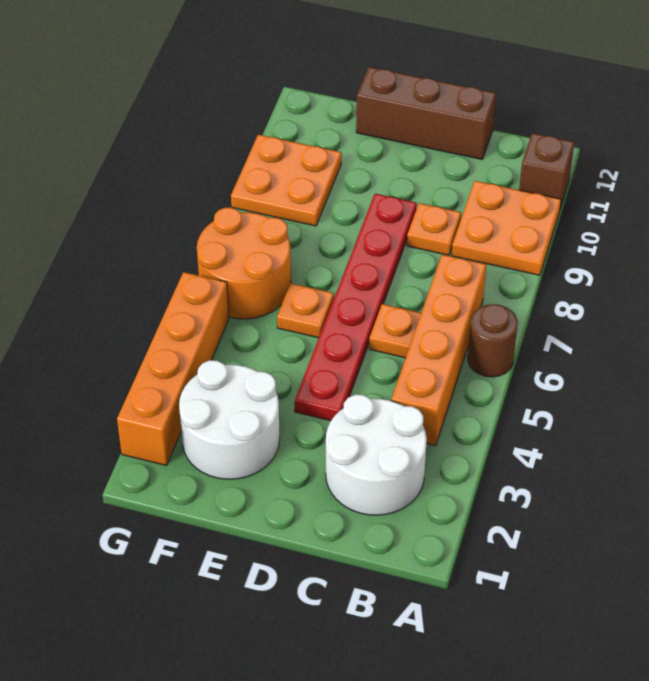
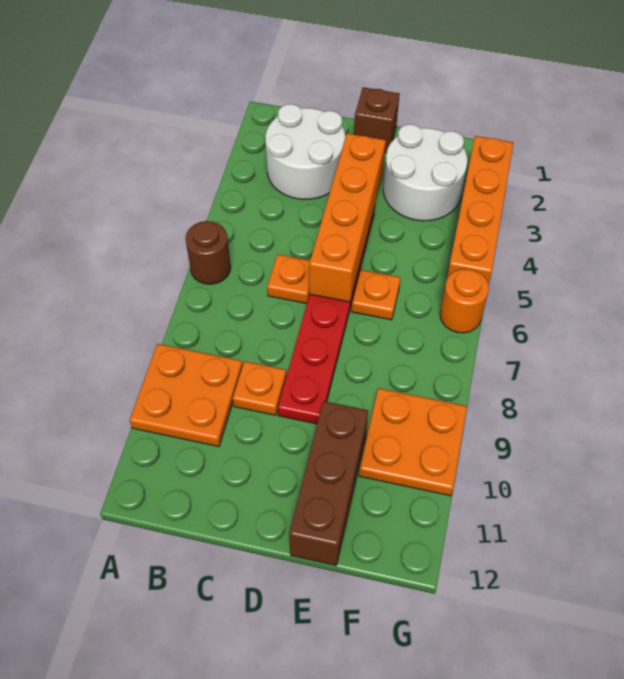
brown brick A11 level 1 -> brown brick D1 level 1
orange brick B4:B7 level 1 -> orange brick D3:D6 level 2
brown brick C12:E12 level 1 -> brown brick E10:E12 level 1
orange round brick F6:G7 level 1 -> orange round brick G6 level 1

